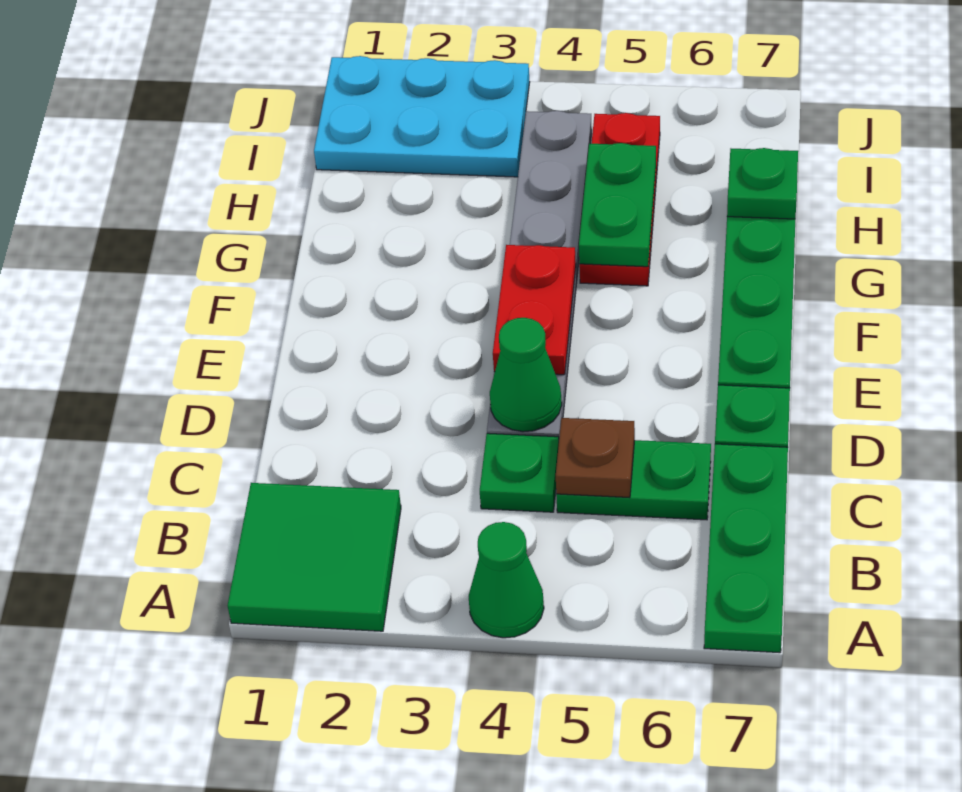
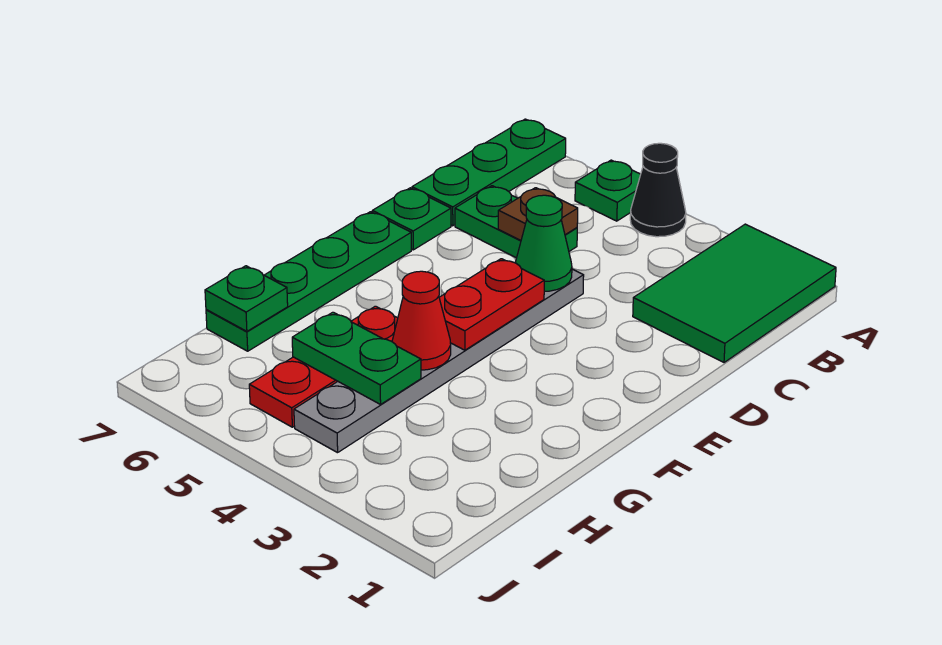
green tile A1:B2 level 1 -> green tile A1:C2 level 1
green cone A4 level 1 -> black cone A4 level 1
green plate C4 level 1 -> green plate A5 level 1
none -> red cone G4 level 2
green plate G5:H5 level 2 -> green plate H4:H5 level 2
cyan plate I1:J3 level 1 -> none

